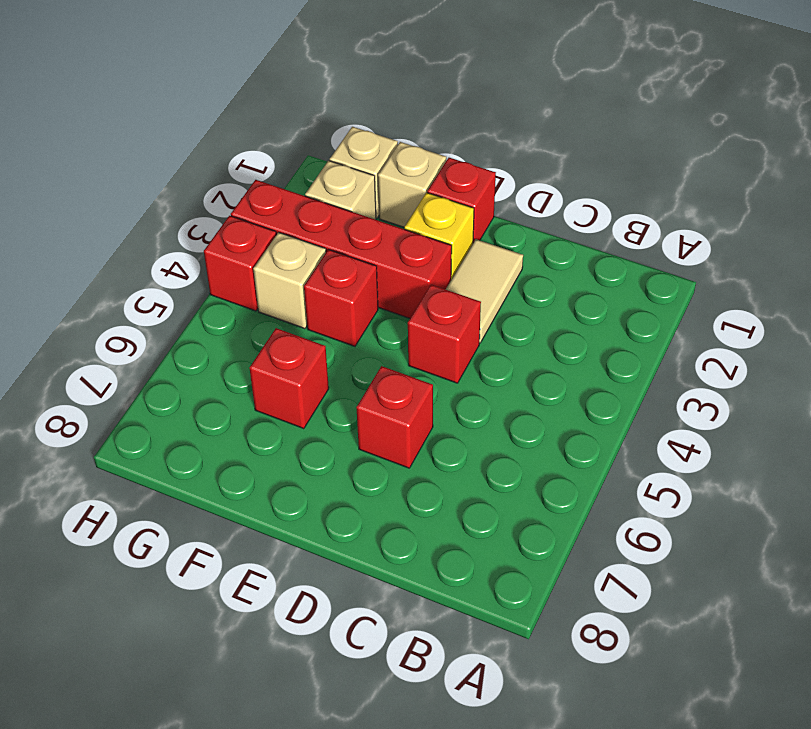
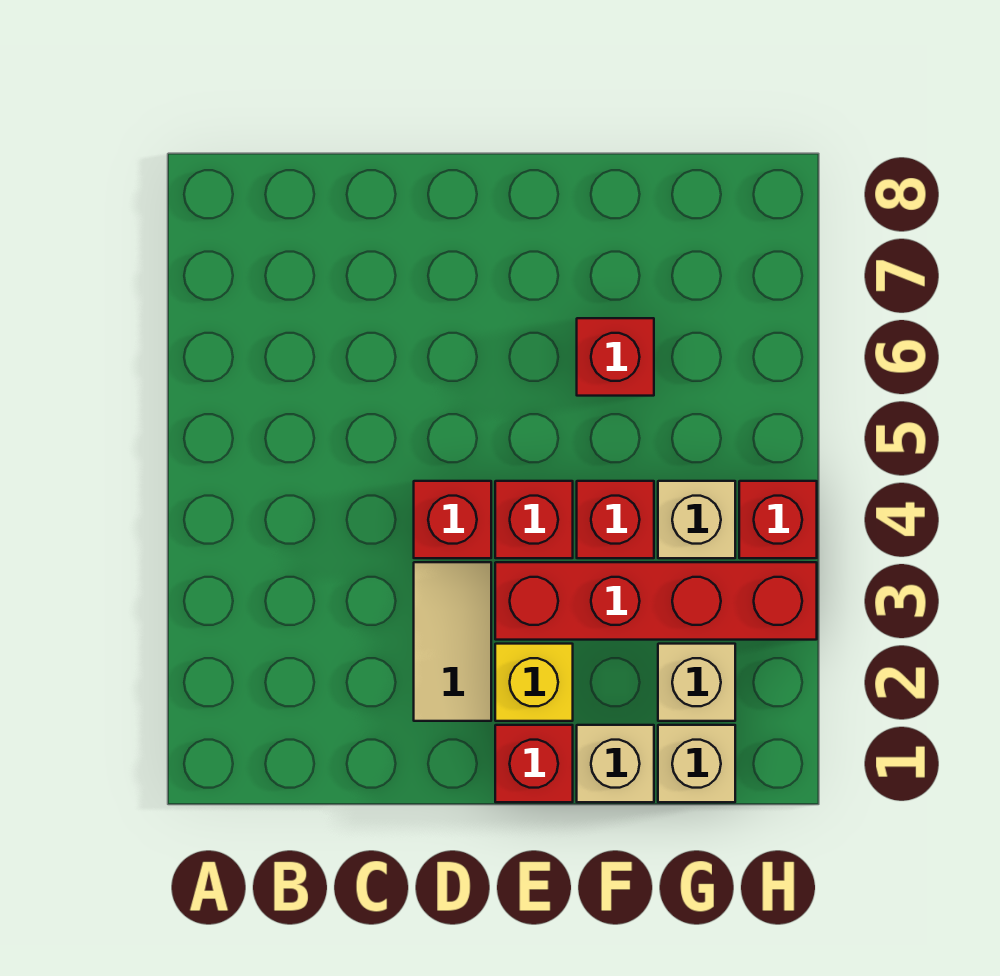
red brick D6 level 1 -> red brick E4 level 1

